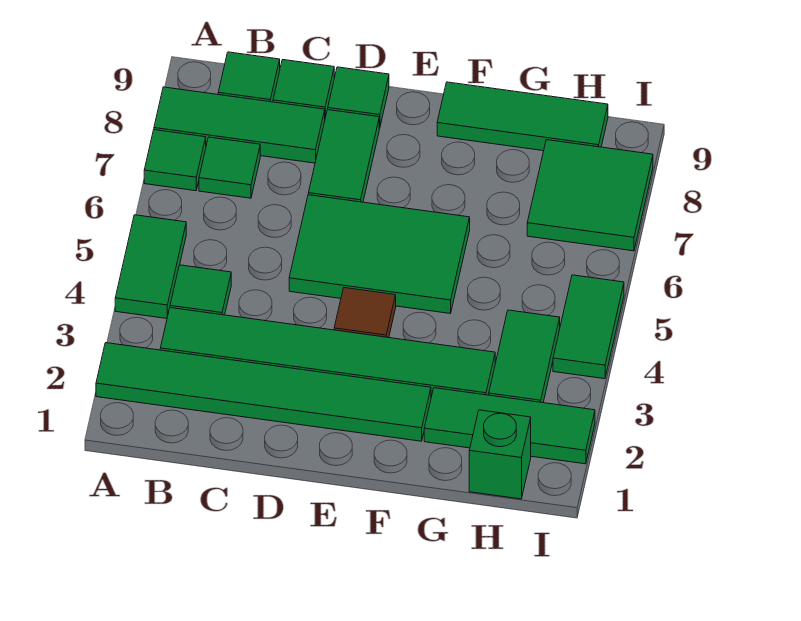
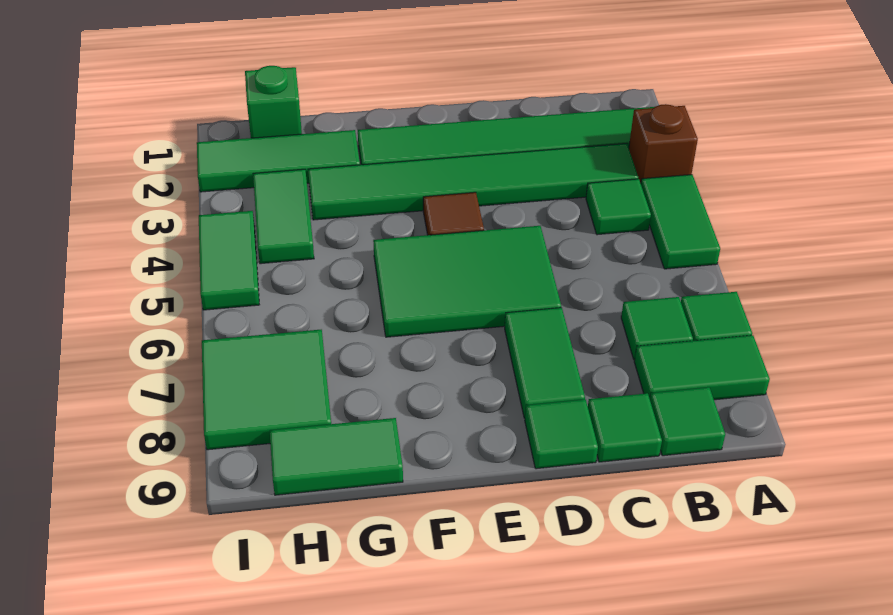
none -> brown brick A3 level 1
green tile A8:C8 level 1 -> green tile A8:B8 level 1
green tile F9:H9 level 1 -> green tile G9:H9 level 1

